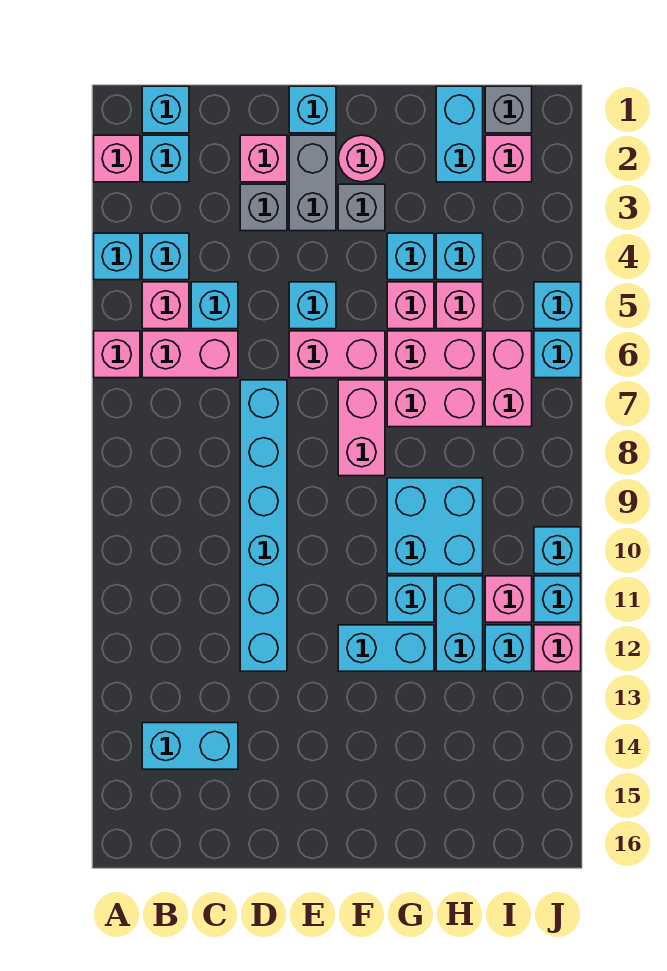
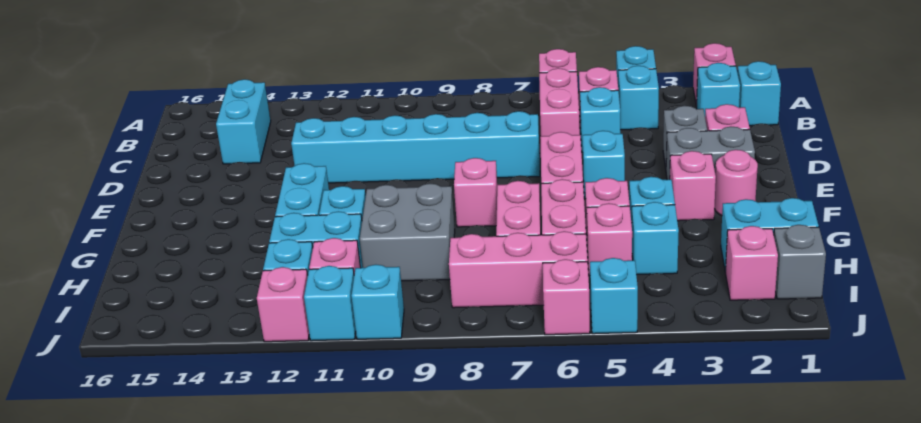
cyan brick E1 level 1 -> none
grey brick F3 level 1 -> pink brick F3 level 1
pink brick F7:F8 level 1 -> pink brick F8 level 1
cyan brick G9:H10 level 1 -> grey brick G9:H10 level 1
pink brick I6:I7 level 1 -> pink brick I6:I8 level 1
cyan brick J6 level 1 -> pink brick J6 level 1

